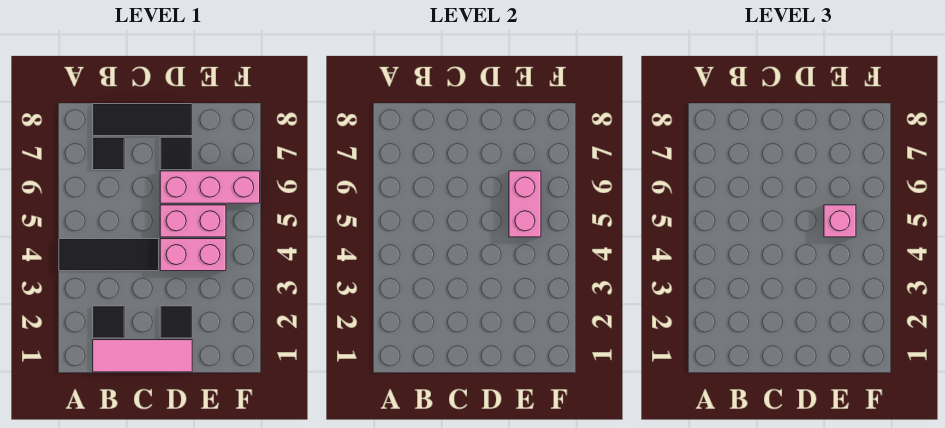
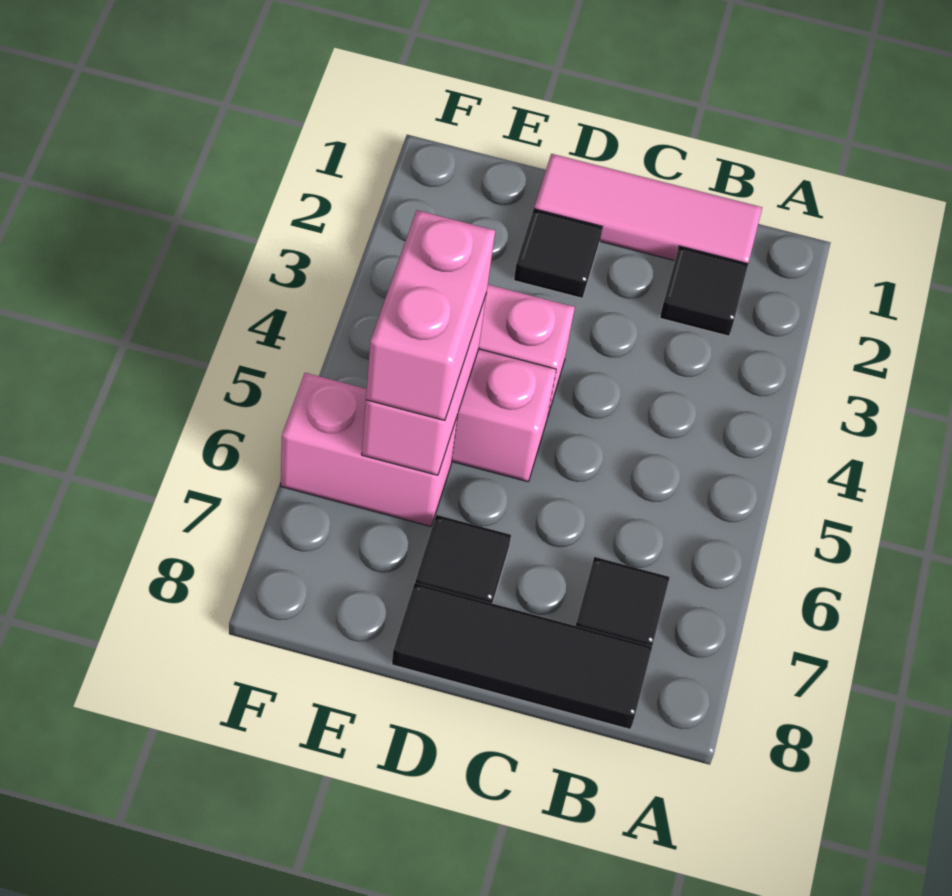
black tile A4:C4 level 1 -> none
pink brick D6:F6 level 1 -> pink brick E6:F6 level 1
pink brick E5 level 3 -> pink brick E5:E6 level 3

